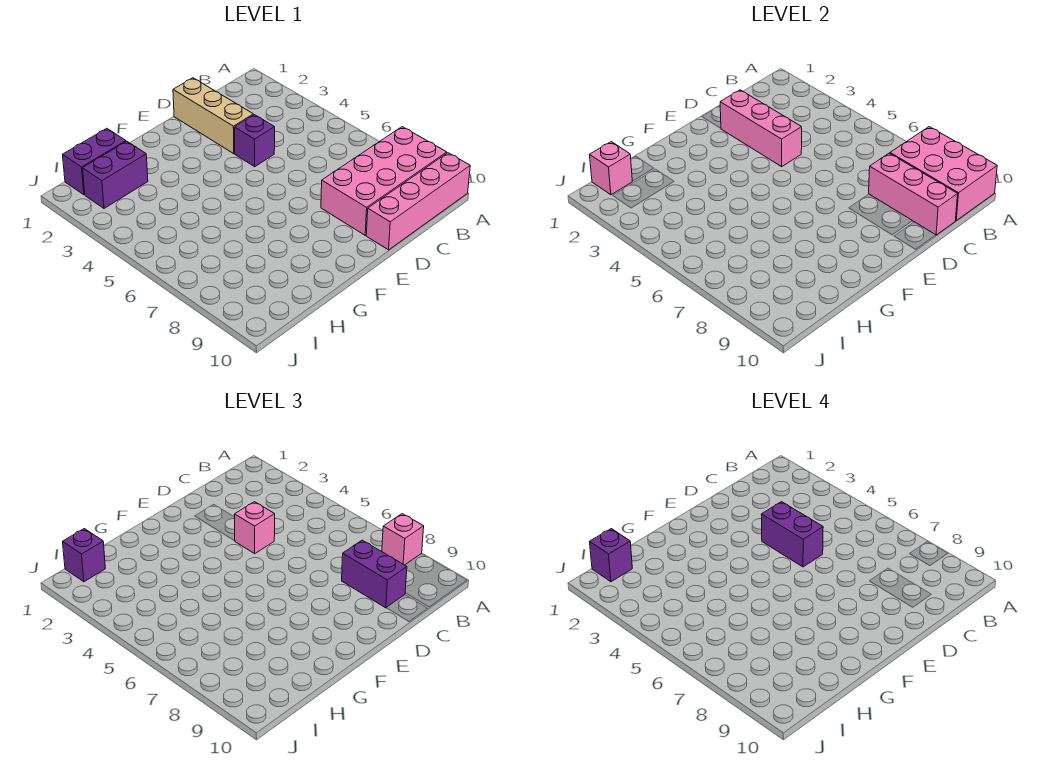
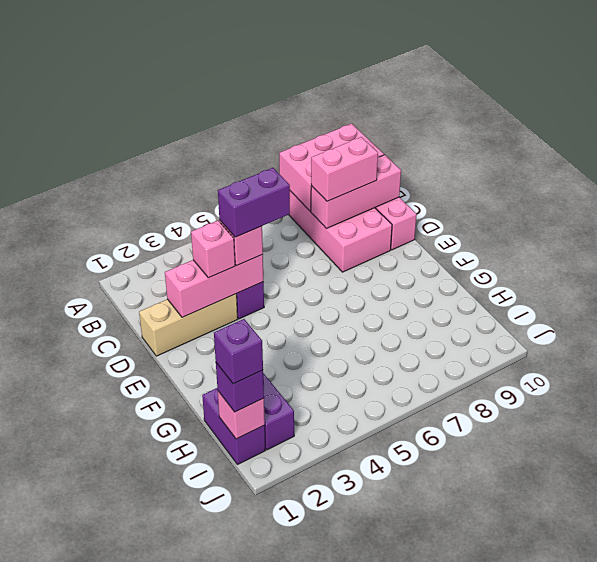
pink brick A8 level 3 -> pink brick D3 level 3
purple brick C8:C9 level 3 -> pink brick C8:C9 level 3

